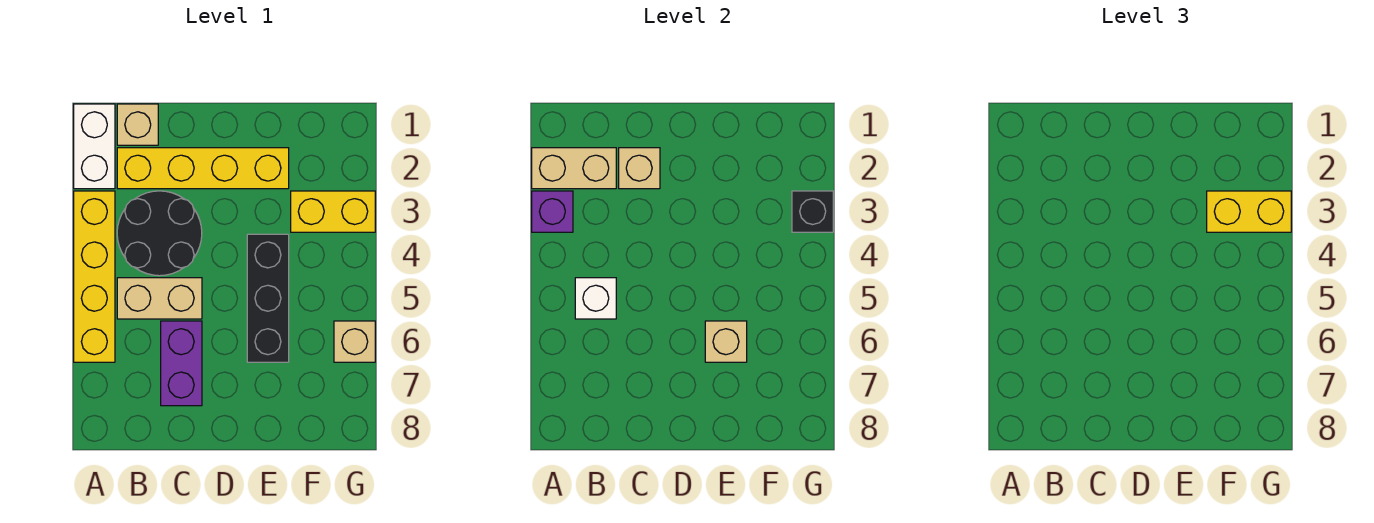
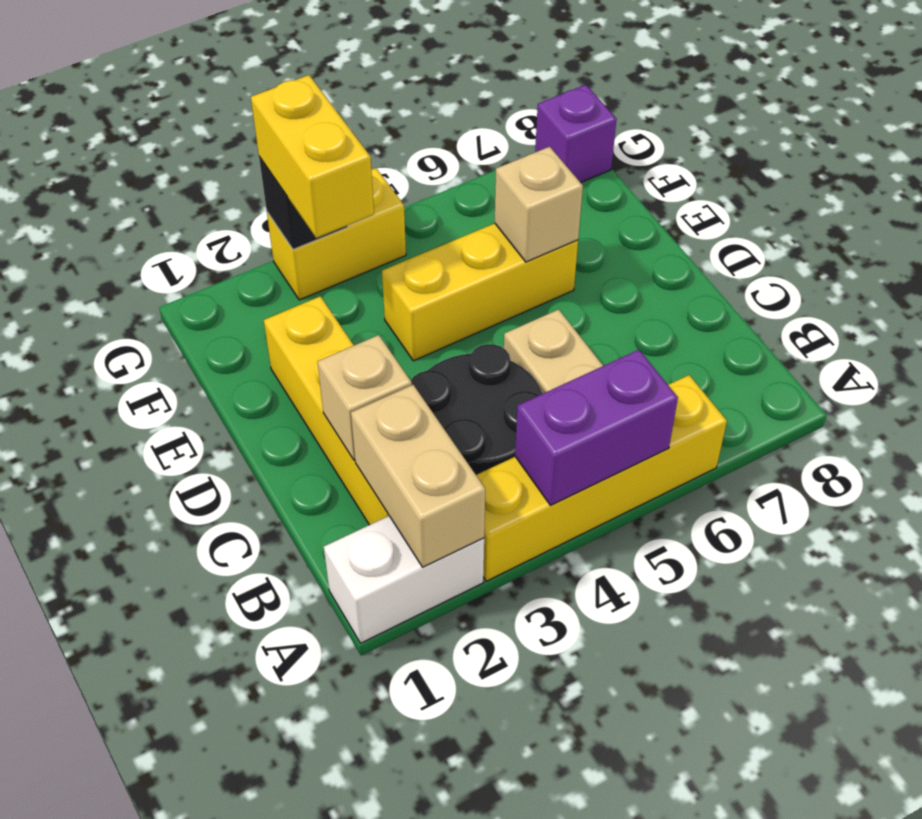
purple brick A3 level 2 -> purple brick G8 level 1
tan brick B1 level 1 -> none
white brick B5 level 2 -> none
purple brick C6:C7 level 1 -> purple brick A4:A5 level 2
black brick E4:E6 level 1 -> yellow brick E4:E6 level 1
yellow brick F3:G3 level 1 -> yellow brick G3:G4 level 1
tan brick G6 level 1 -> none

